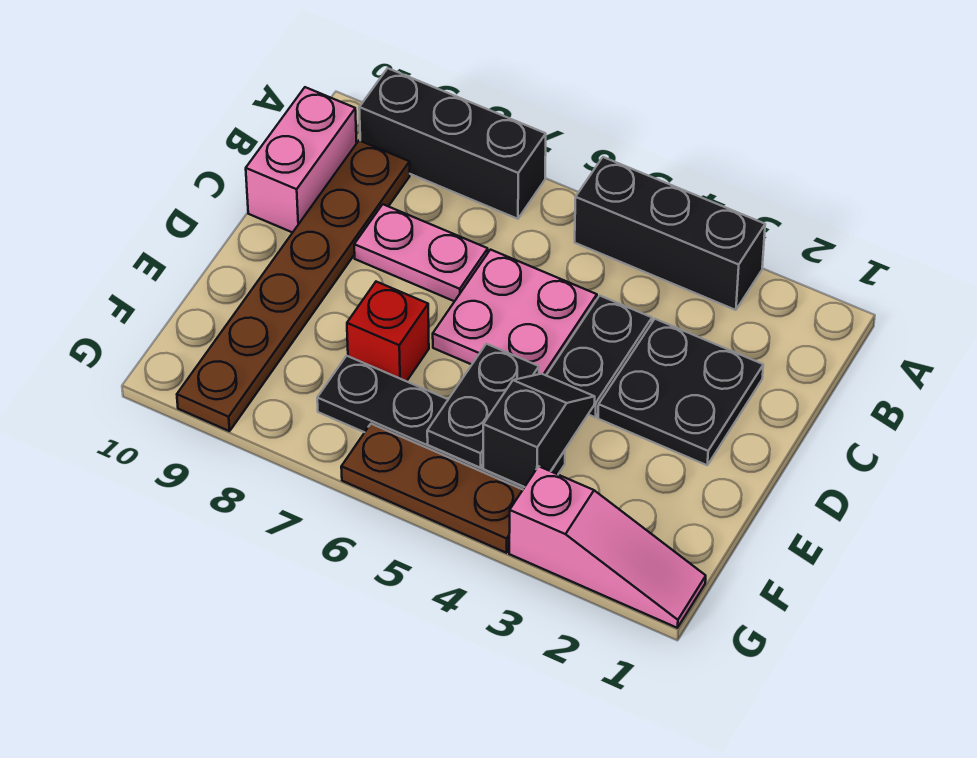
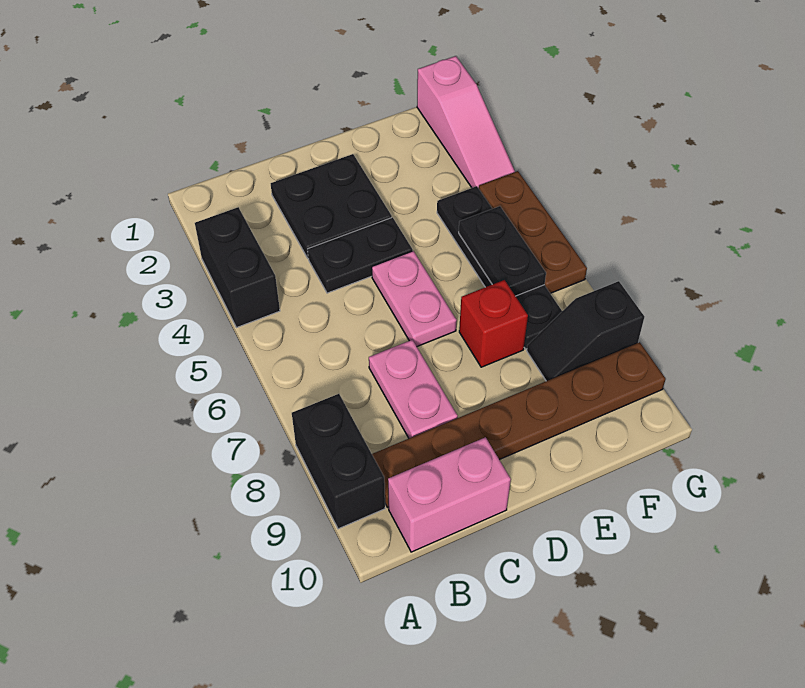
black brick A3:A5 level 1 -> black brick A3:A4 level 1
black brick A7:A9 level 1 -> black brick A8:A9 level 1
pink plate C5:D6 level 1 -> pink plate D5:D6 level 1
black slope E4:F4 level 2 top F -> black slope F8:G8 level 1 top G
black plate E5:F5 level 2 -> black plate F5:F6 level 2
pink slope G1:G3 level 1 top 3 -> pink slope G1:G3 level 1 top 1

